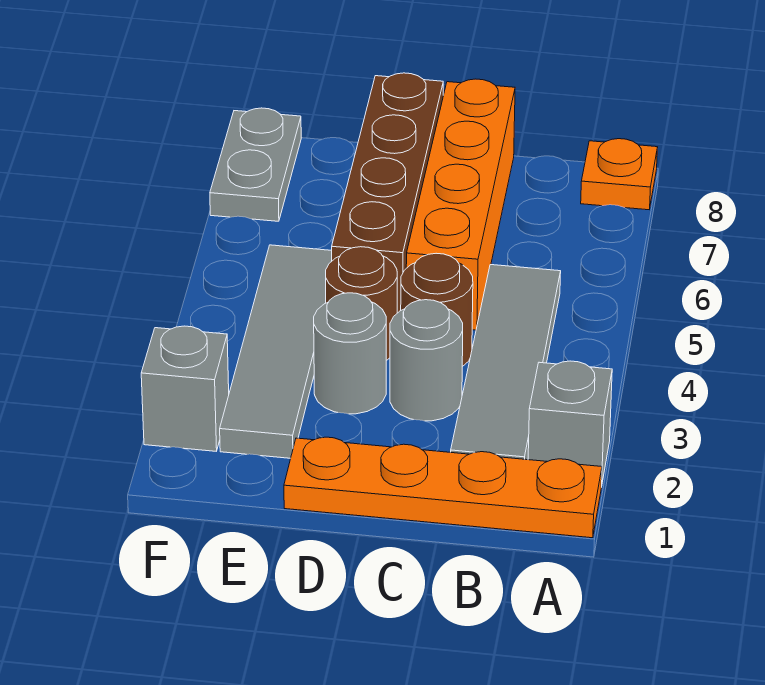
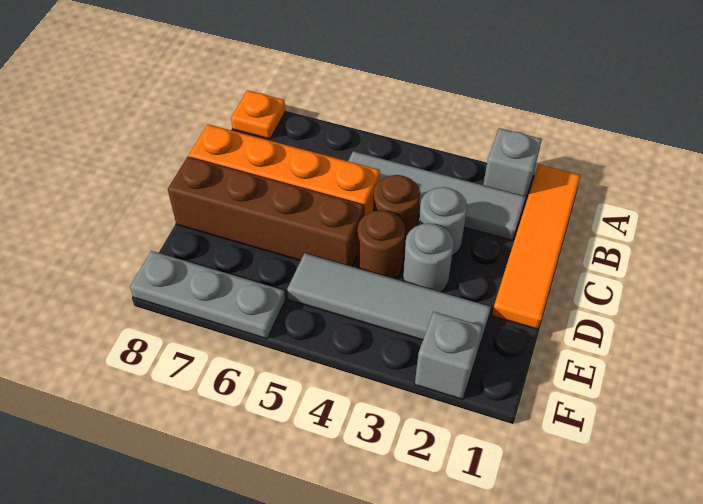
orange plate A1:D1 level 1 -> orange tile A1:D1 level 1
grey plate F7:F8 level 1 -> grey plate F6:F8 level 1

